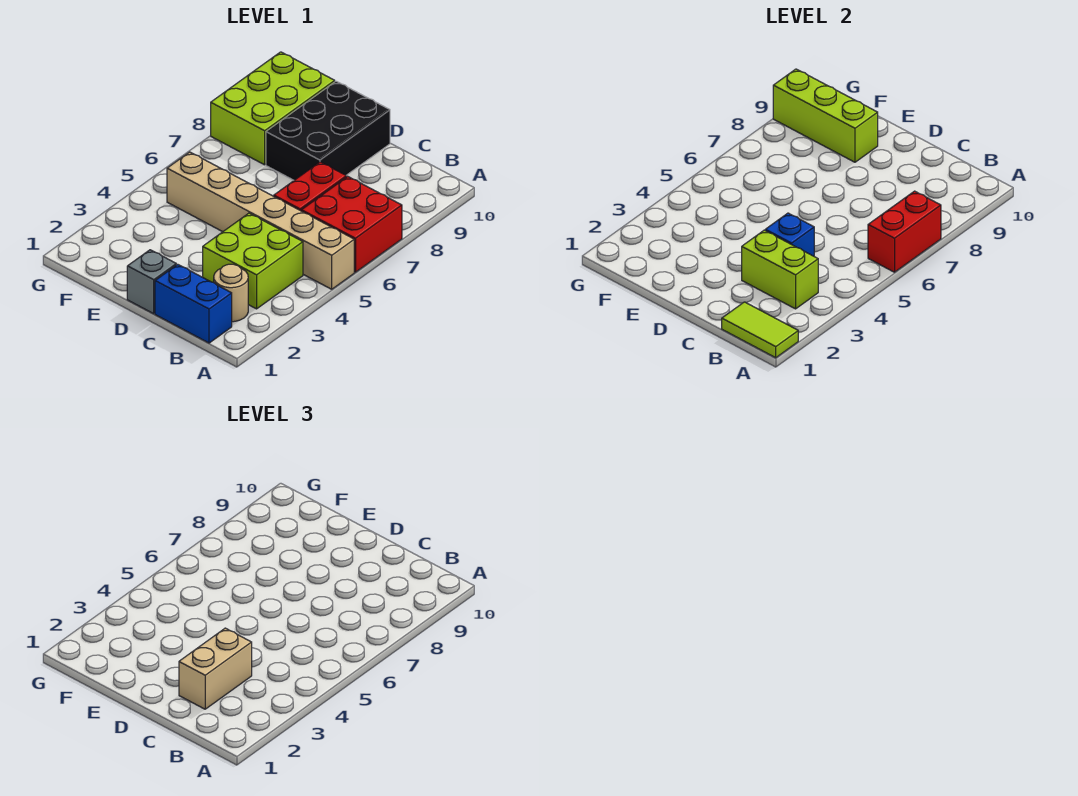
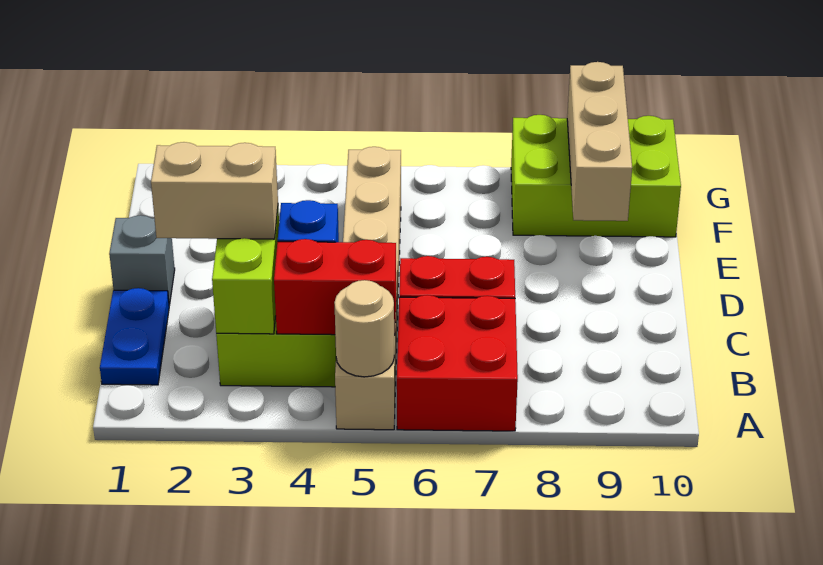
lime tile A1:B1 level 2 -> none
red brick A6:A7 level 2 -> red brick B4:B5 level 2
blue brick B1:C1 level 1 -> blue plate B1:C1 level 1
tan round brick B2 level 1 -> tan round brick A5 level 2
black brick D8:E10 level 1 -> none
lime brick E9:G9 level 2 -> tan brick E9:G9 level 2

